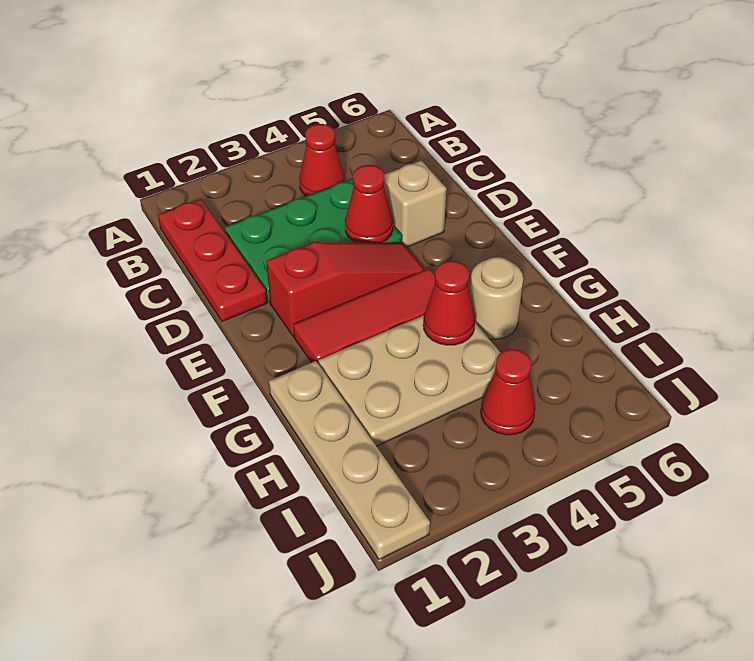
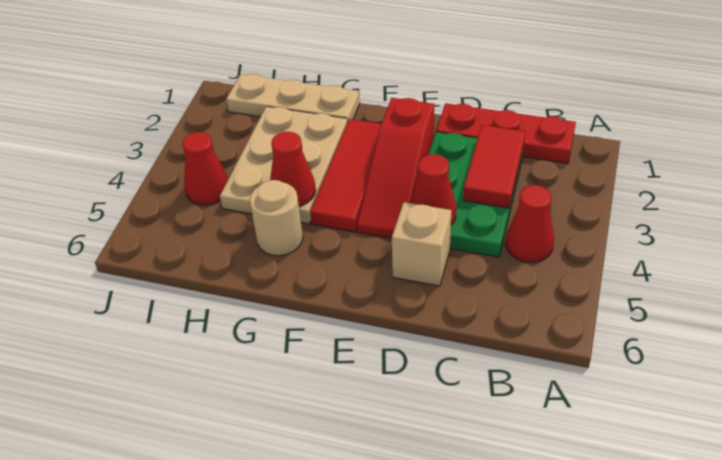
none -> red tile C2:C3 level 2
tan plate G1:J1 level 1 -> tan plate G1:I1 level 1

